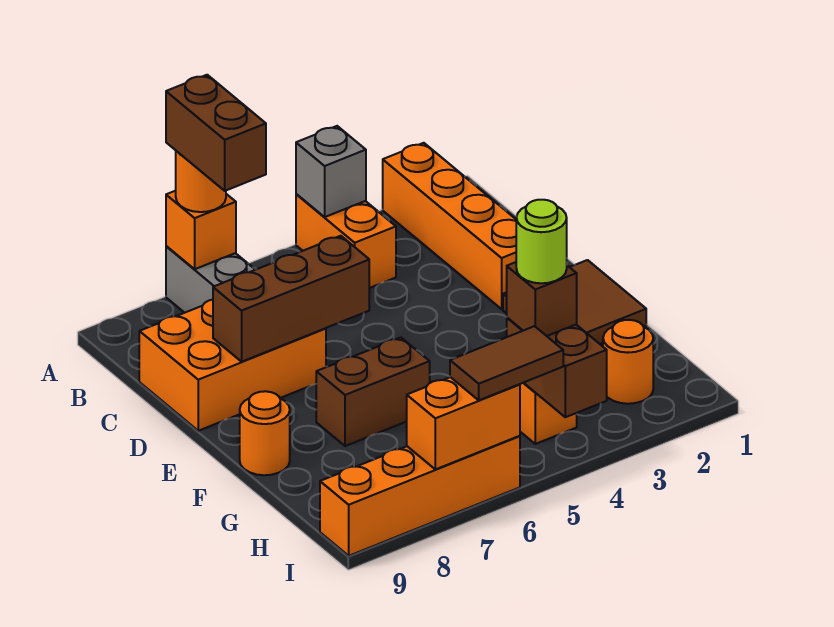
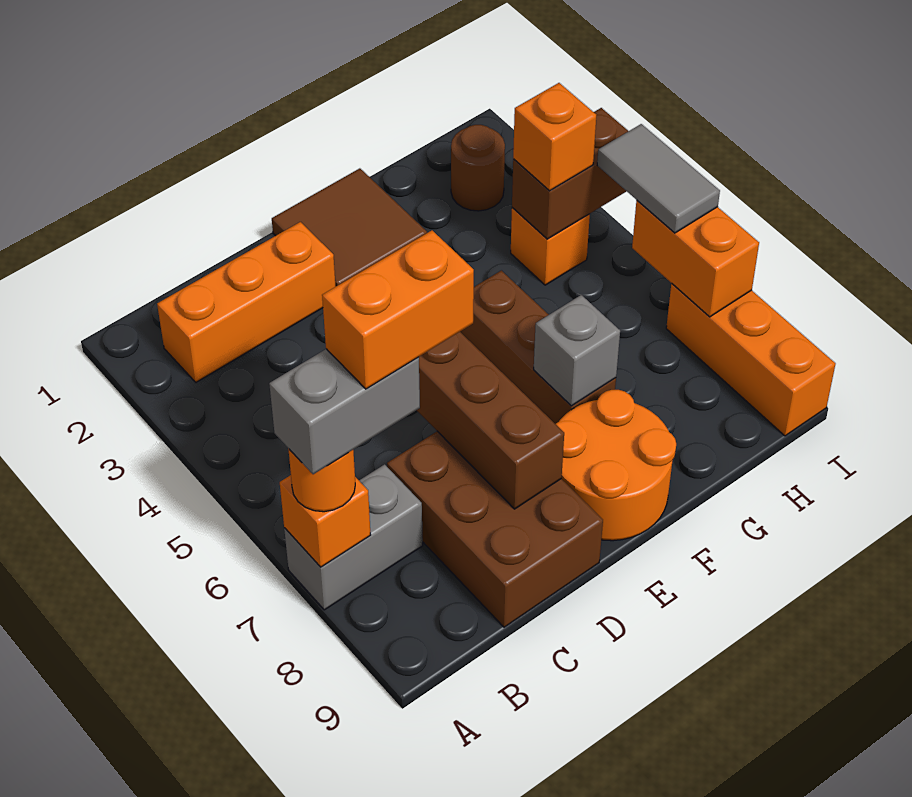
orange brick A2:D2 level 1 -> orange brick B2:D2 level 1
orange brick A4:B4 level 1 -> orange brick B7:C7 level 5
grey brick A4 level 2 -> grey brick F7 level 2
brown brick A7:B7 level 4 -> grey brick A7:B7 level 4
orange brick C7:D9 level 1 -> brown brick C7:D9 level 1
brown brick F6:F7 level 1 -> brown brick F5:F7 level 1
orange round brick F9 level 1 -> orange round brick E8:F9 level 1
orange round brick H2 level 1 -> brown round brick H2 level 1
brown brick H4 level 3 -> orange brick H4 level 3
lime round brick H4 level 4 -> none
brown tile I5:I6 level 3 -> grey tile I5:I6 level 3
orange brick I6:I9 level 1 -> orange brick I7:I9 level 1

